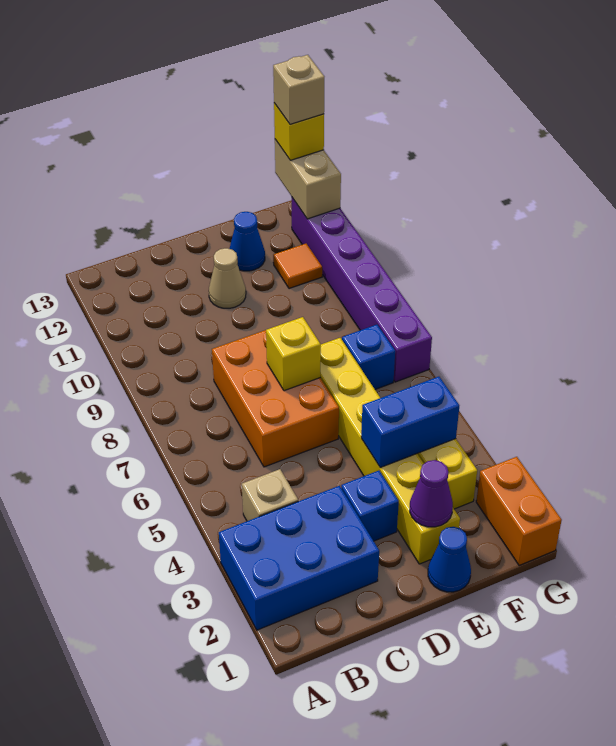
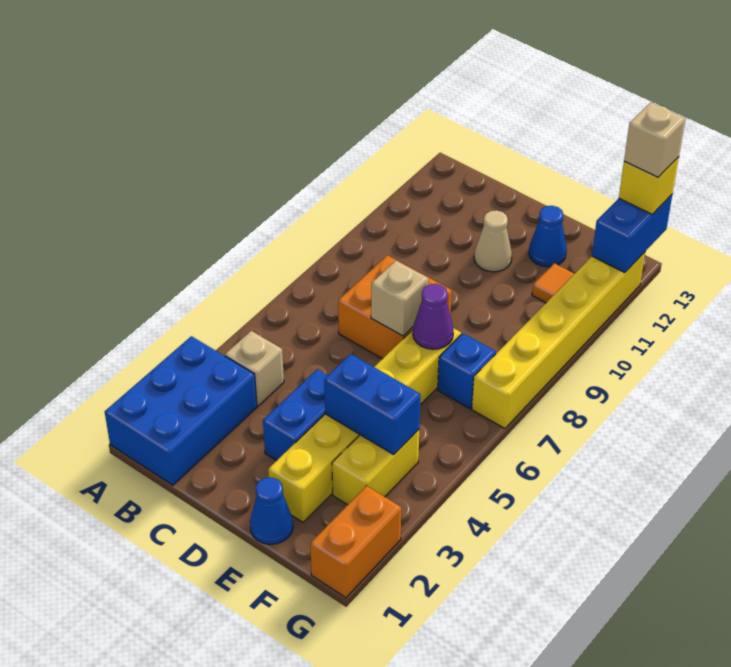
blue brick A2:C3 level 1 -> blue brick A1:B3 level 1
orange brick C6:D8 level 1 -> orange brick C7:D8 level 1
blue brick D3 level 1 -> blue brick D3:D4 level 1
yellow brick D7 level 2 -> tan brick D7 level 2
purple cone E2 level 2 -> purple cone E7 level 2
purple brick G7:G12 level 1 -> yellow brick G7:G12 level 1
tan brick G12:G13 level 2 -> blue brick G12:G13 level 2

